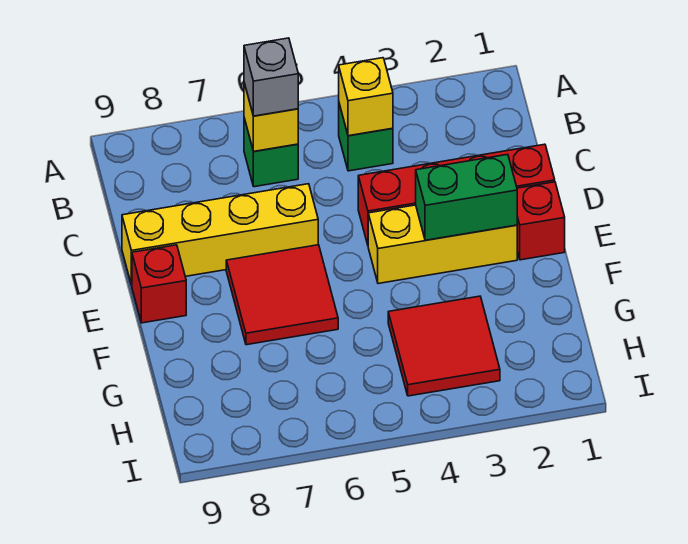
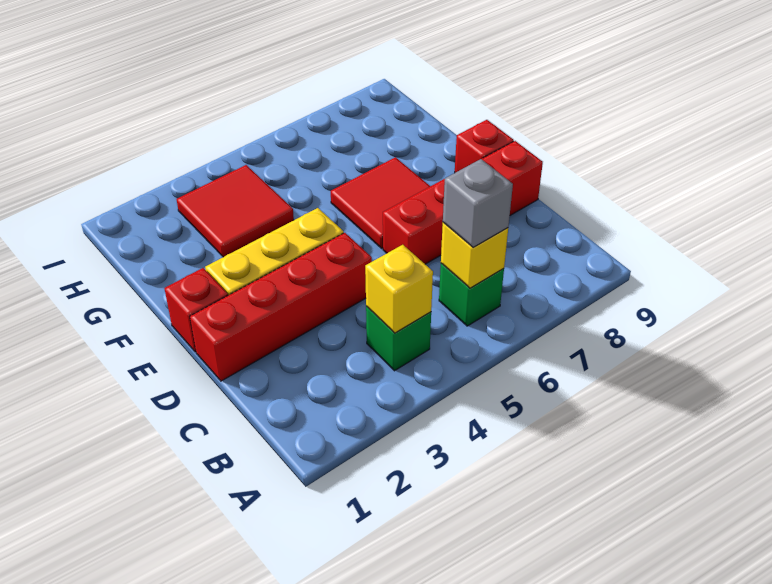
yellow brick D6:D9 level 1 -> red brick D6:D9 level 1
green brick E2:E3 level 2 -> none

